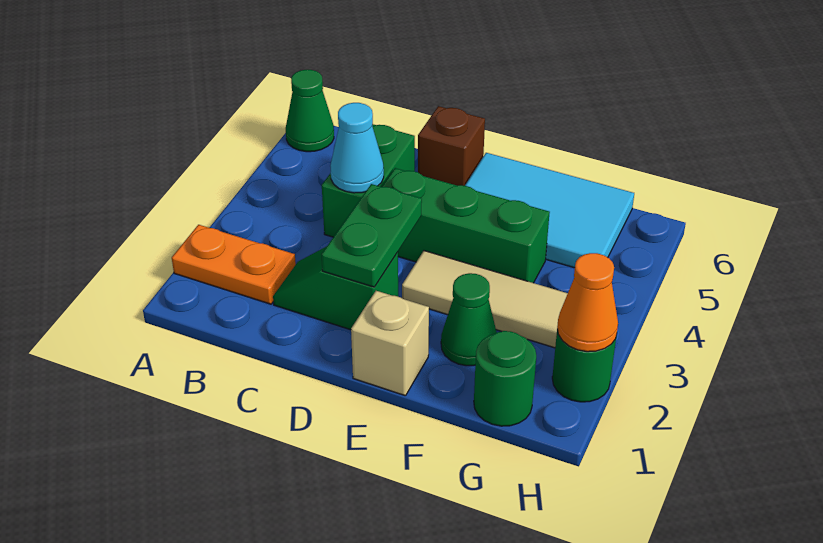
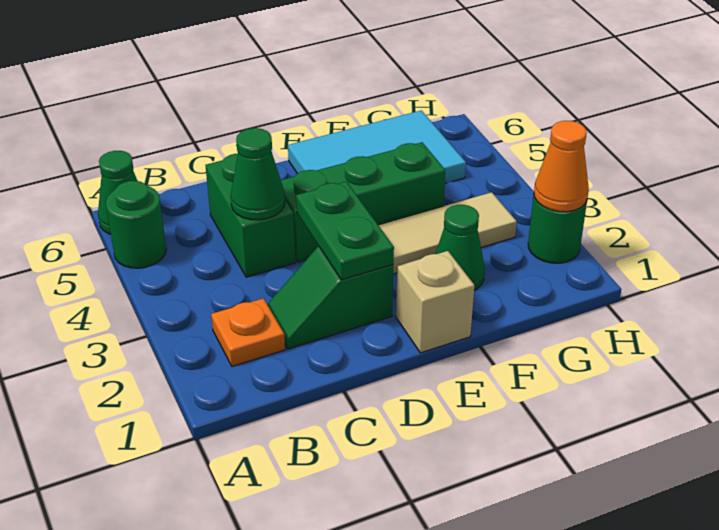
orange plate A2:B2 level 1 -> orange plate B2 level 1
cyan cone C4 level 2 -> green cone C4 level 2
brown brick D6 level 1 -> none
green round brick G1 level 1 -> green round brick A5 level 1

